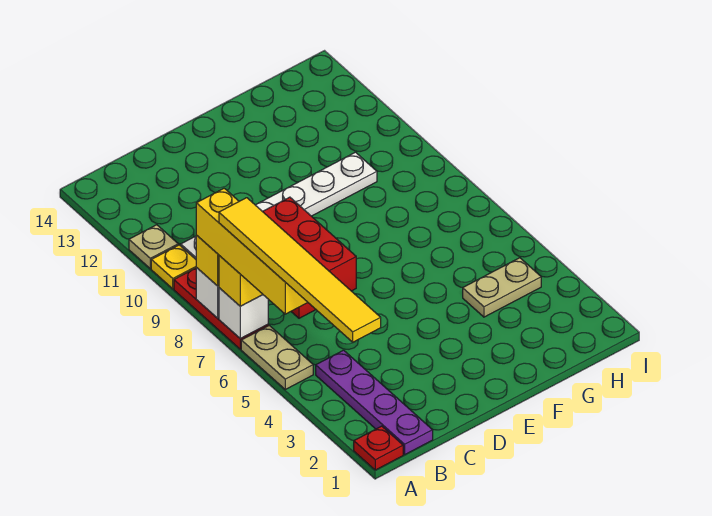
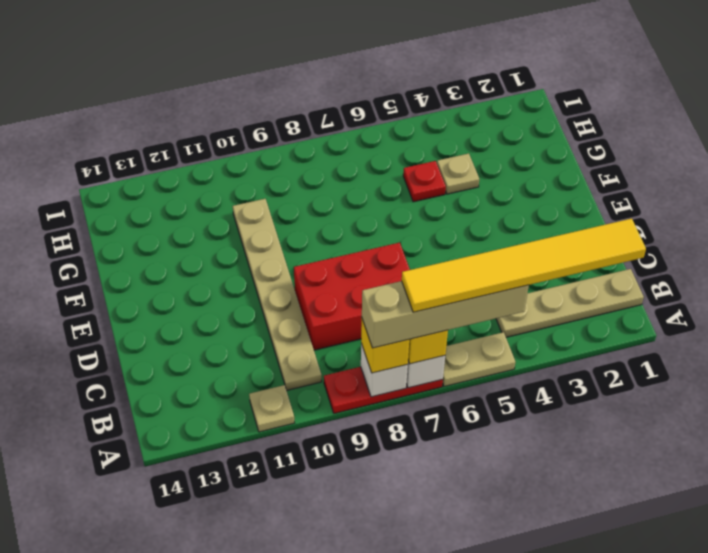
red plate A1 level 1 -> red plate G5 level 1
yellow brick A5:A8 level 4 -> tan brick A5:A8 level 4
yellow plate A10 level 1 -> none
purple plate B1:B4 level 1 -> tan plate B1:B4 level 1
white plate B10:G10 level 1 -> tan plate B10:G10 level 1
tan plate G4:H4 level 1 -> tan plate G4 level 1

